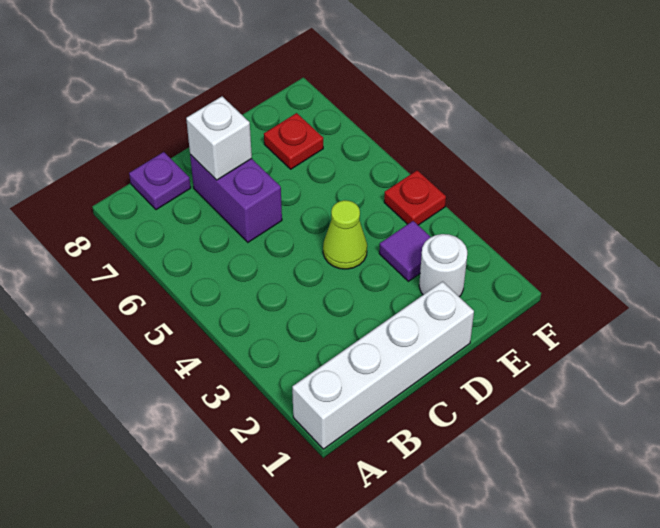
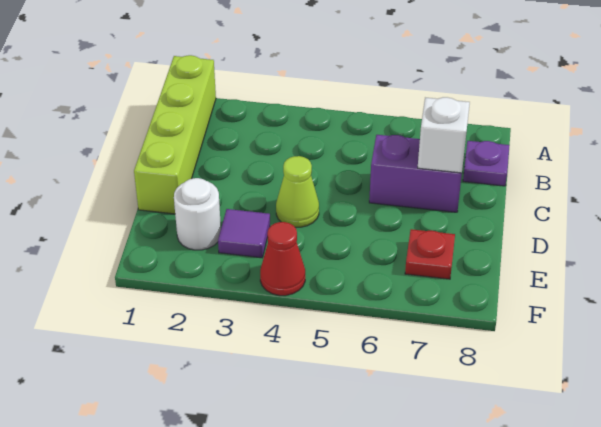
white brick A1:D1 level 1 -> lime brick A1:D1 level 1
red plate F4 level 1 -> red cone F4 level 1

